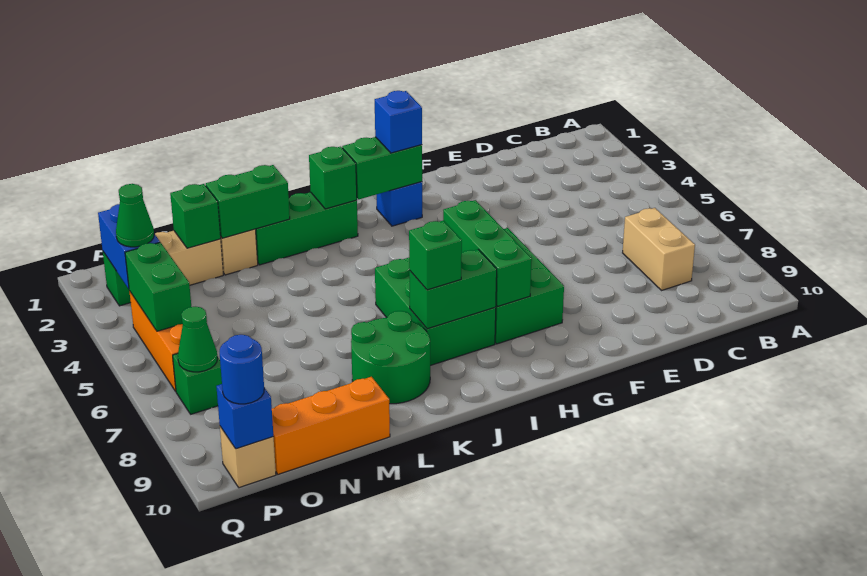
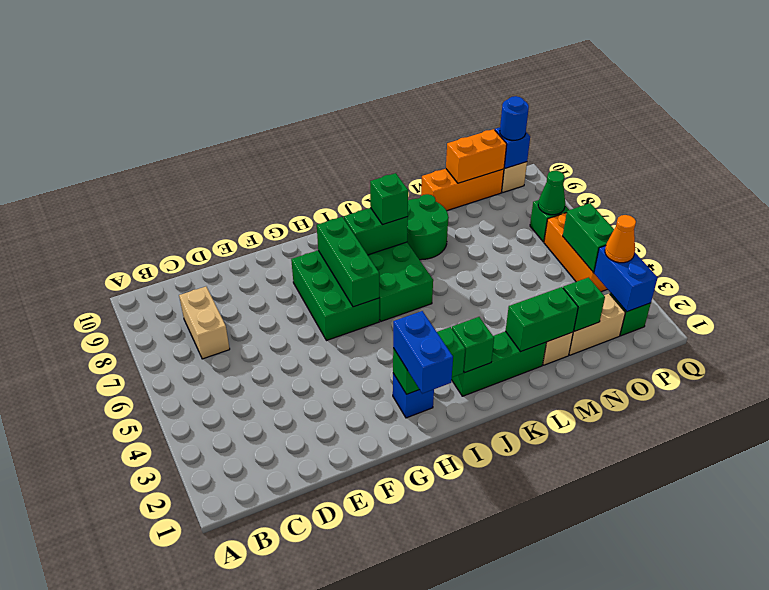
blue brick H2 level 3 -> blue brick H1:H2 level 3
none -> orange brick N10:O10 level 2
green cone P3 level 3 -> orange cone P3 level 3

